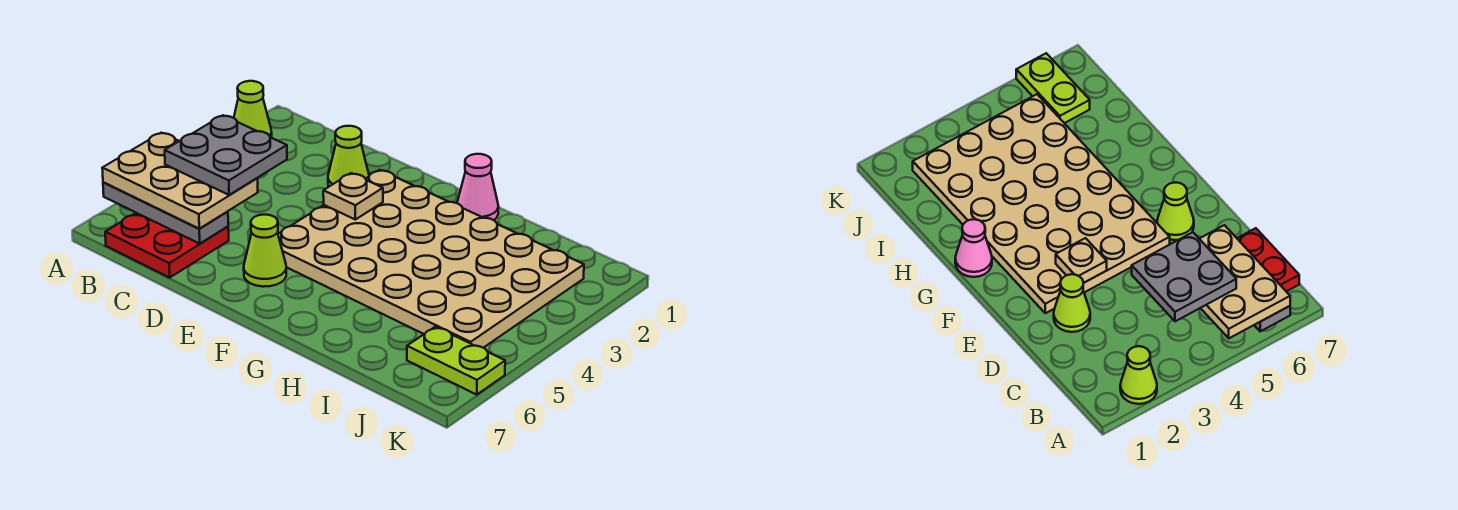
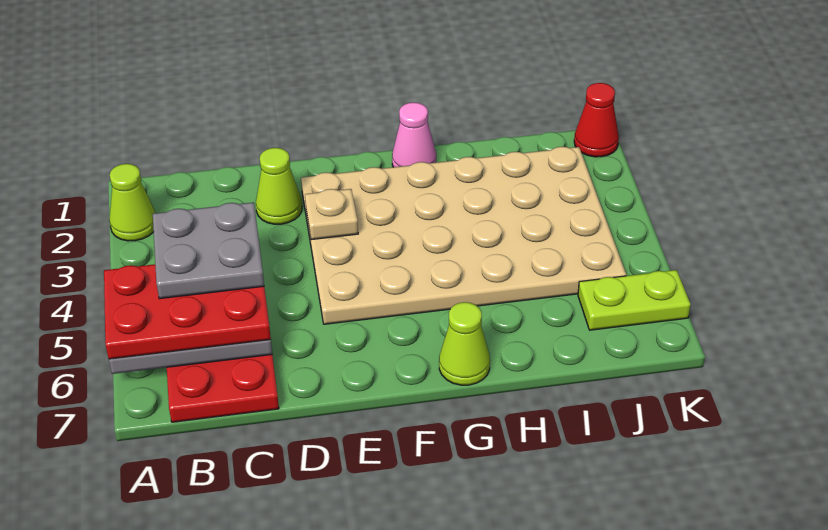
tan plate A5:C6 level 3 -> red plate A5:C6 level 3
lime cone E6 level 1 -> lime cone G7 level 1
none -> red cone K1 level 1

